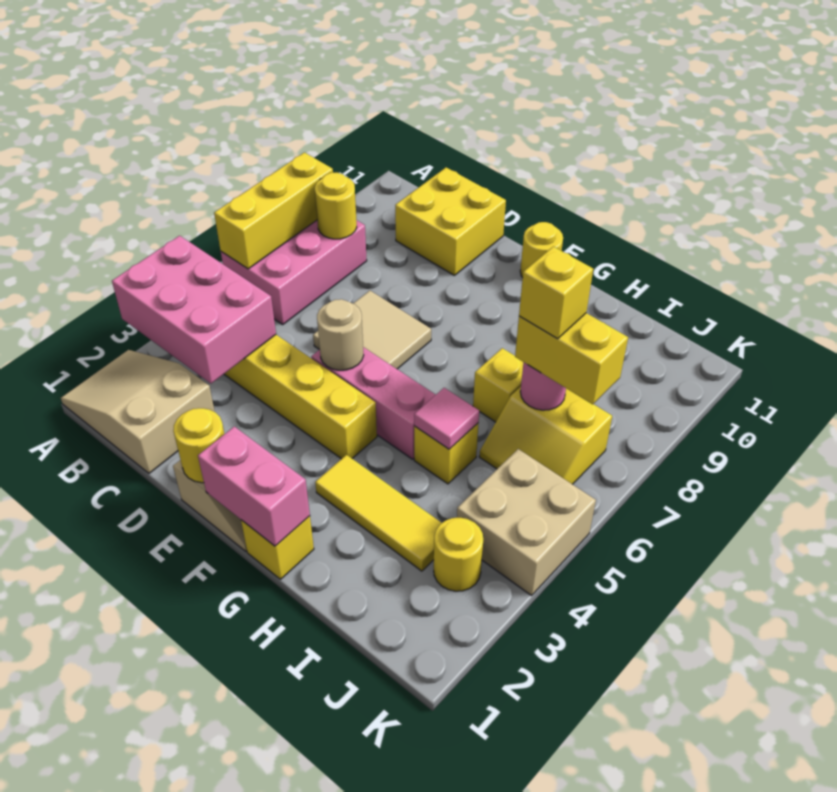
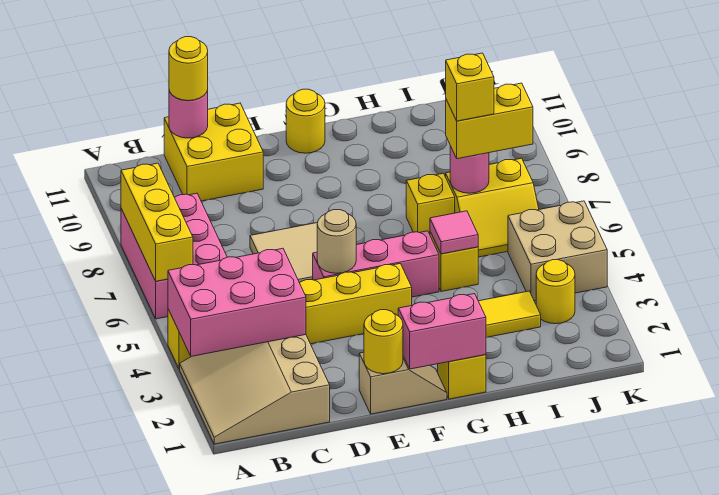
tan slope A1:C2 level 1 top C -> tan slope A1:C3 level 1 top C
yellow round brick B8 level 2 -> yellow round brick C11 level 3
none -> pink round brick C11 level 2

